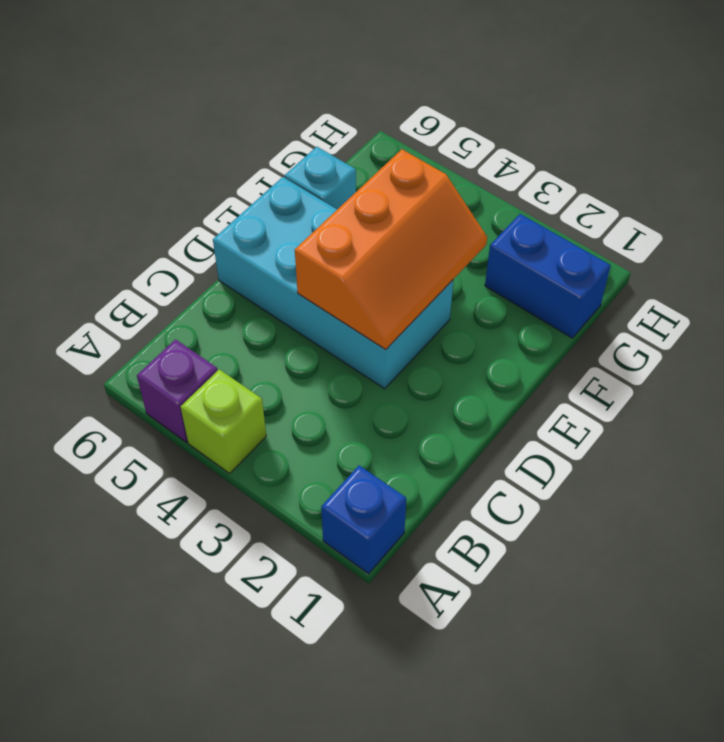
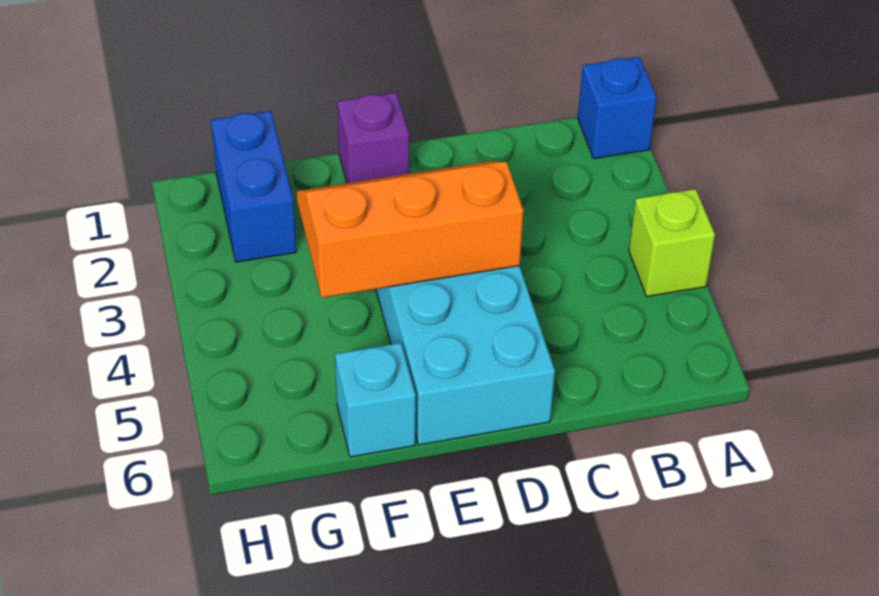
purple brick A5 level 1 -> purple brick E1 level 1

